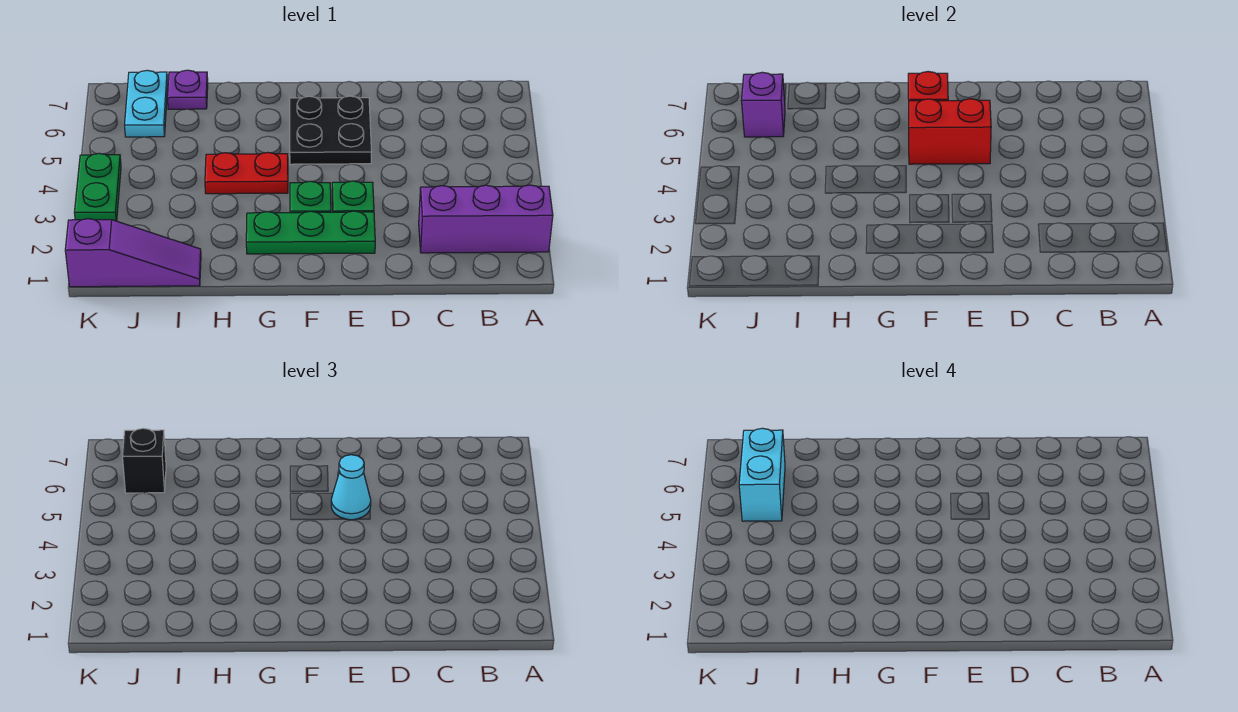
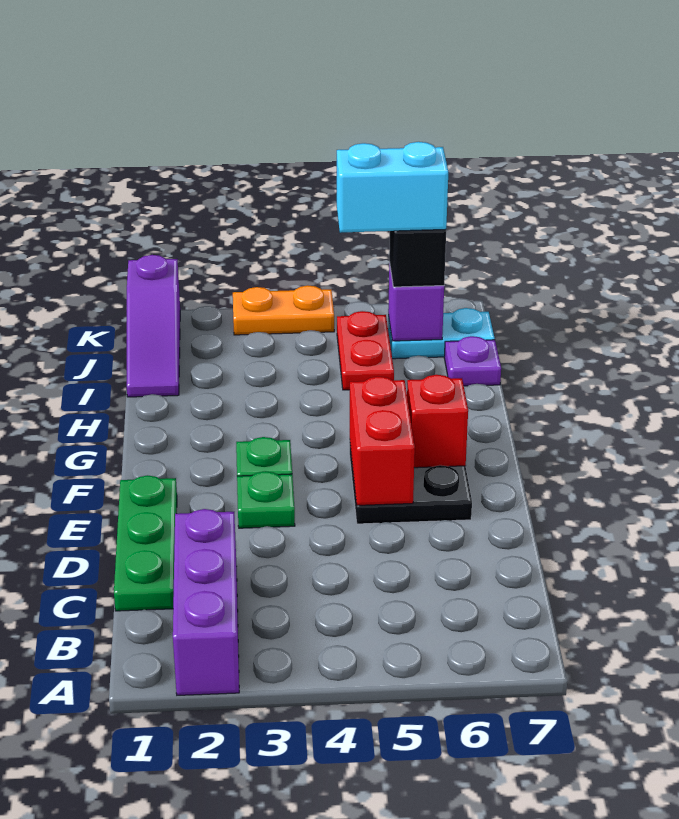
green plate E2:G2 level 1 -> green plate C1:E1 level 1
cyan cone E5 level 3 -> none
red plate G4:H4 level 1 -> red plate I5:J5 level 1
green plate K3:K4 level 1 -> orange plate K3:K4 level 1

